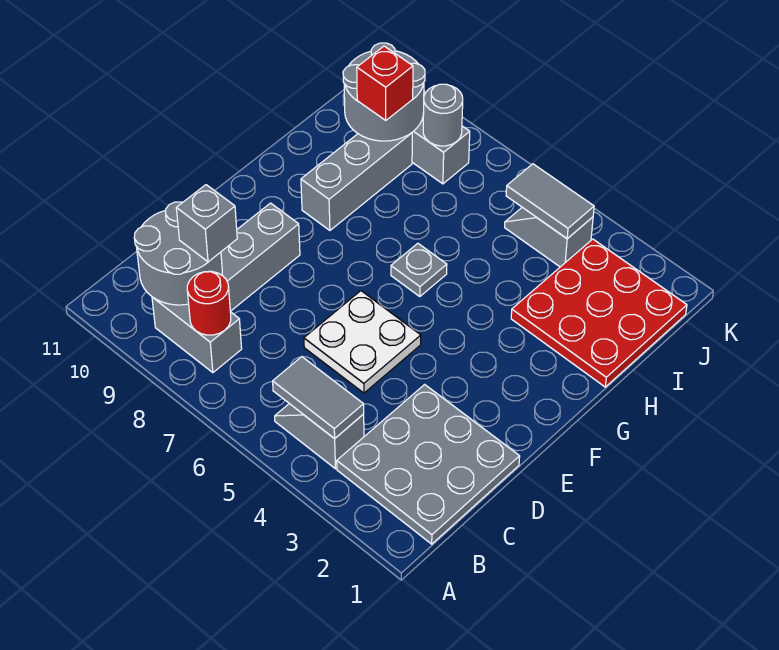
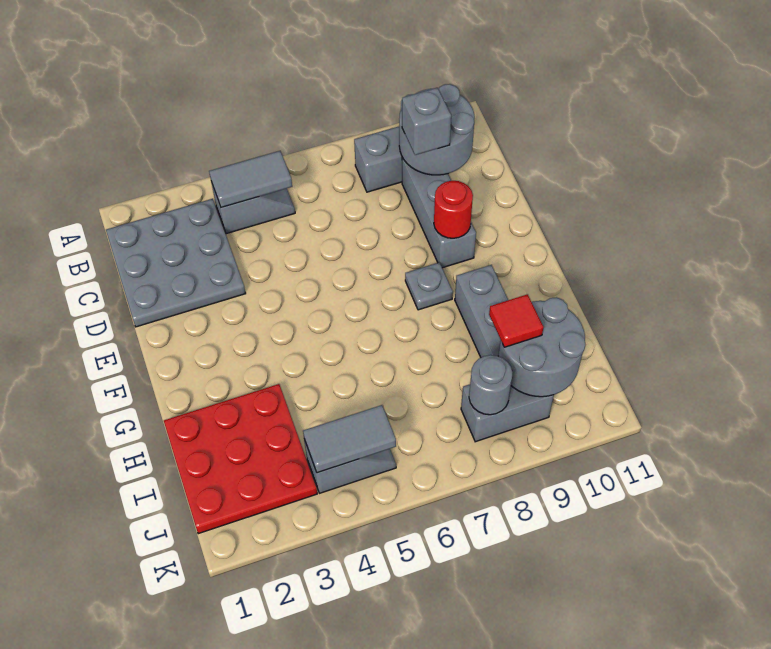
red round brick B8 level 2 -> red round brick E9 level 2
white plate D5:E6 level 1 -> none
grey plate G6 level 1 -> grey plate F8 level 1
red brick I9 level 3 -> red tile I9 level 3

